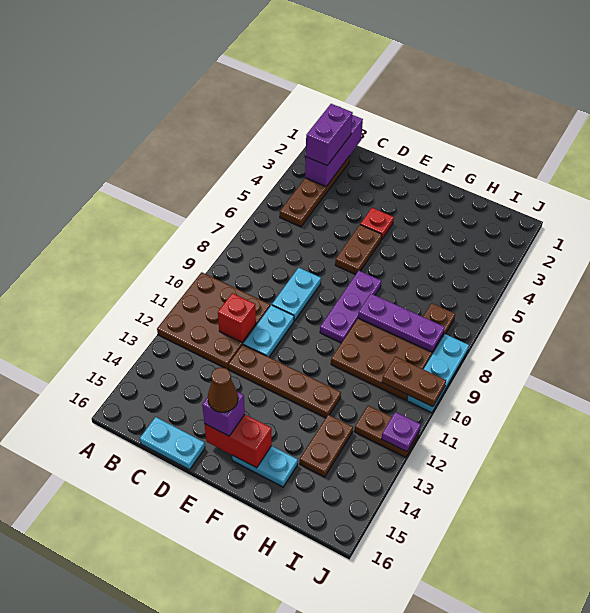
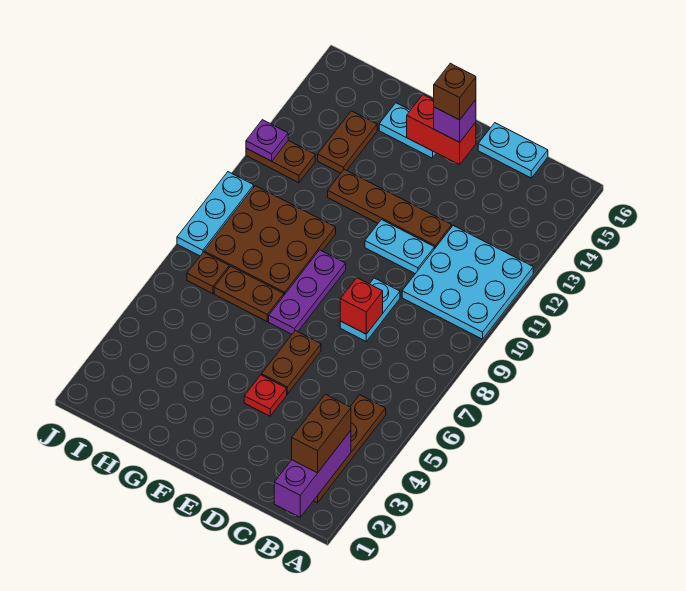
brown plate A10:C12 level 1 -> cyan plate A10:C12 level 1
purple brick B2:B3 level 3 -> brown brick B2:B3 level 3
red brick C11 level 2 -> red brick D8 level 2
cyan plate D10:D11 level 1 -> cyan plate D11:E11 level 1
brown cone E15 level 4 -> brown brick E15 level 4
purple plate G8:I8 level 2 -> none
brown plate I10:J10 level 2 -> brown plate G7:H7 level 1

